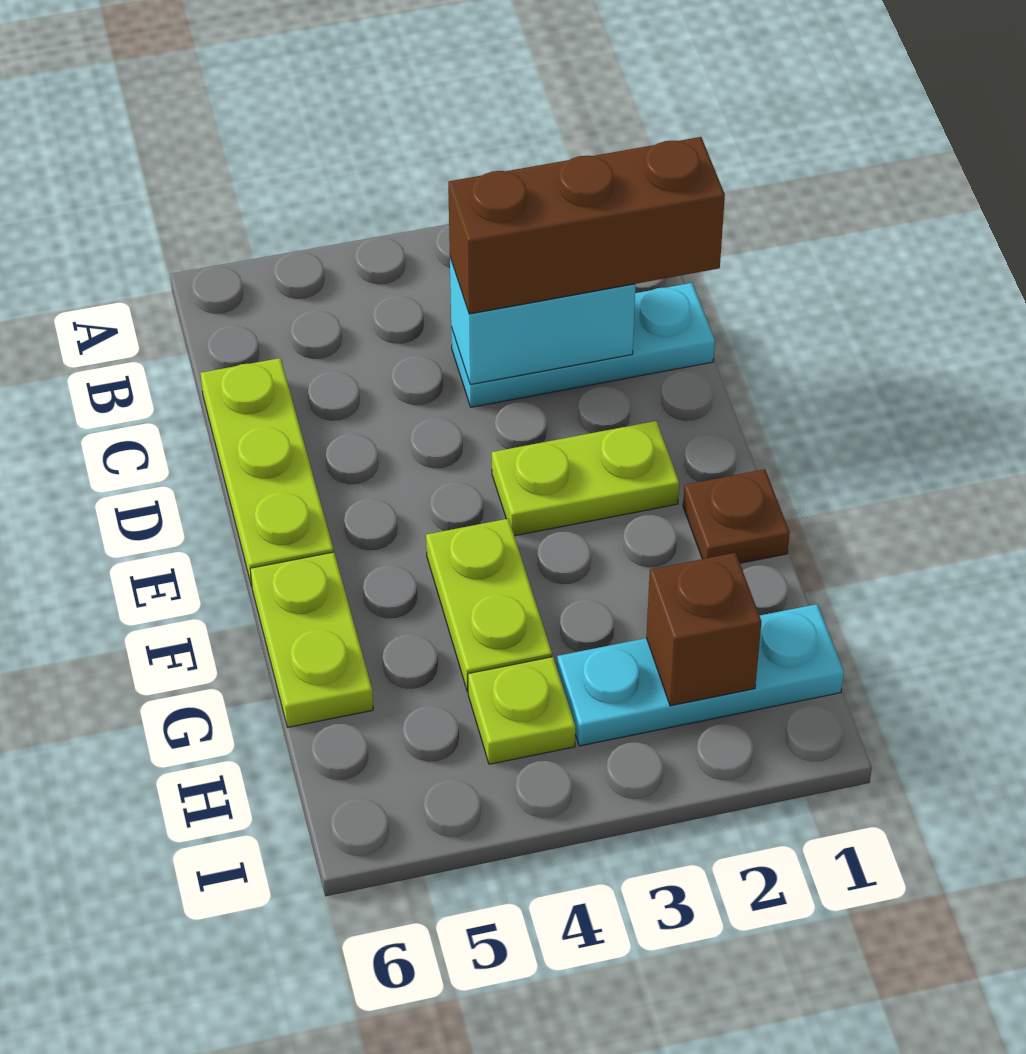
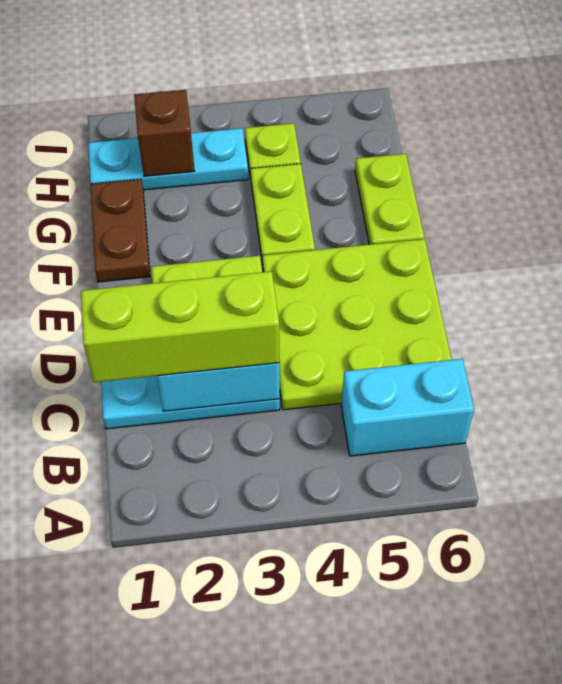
none -> cyan brick B5:B6 level 1
brown brick C1:C3 level 3 -> lime brick C1:C3 level 3
lime plate C6:E6 level 1 -> lime plate C4:E6 level 1
brown plate F1 level 1 -> brown plate F1:G1 level 1

